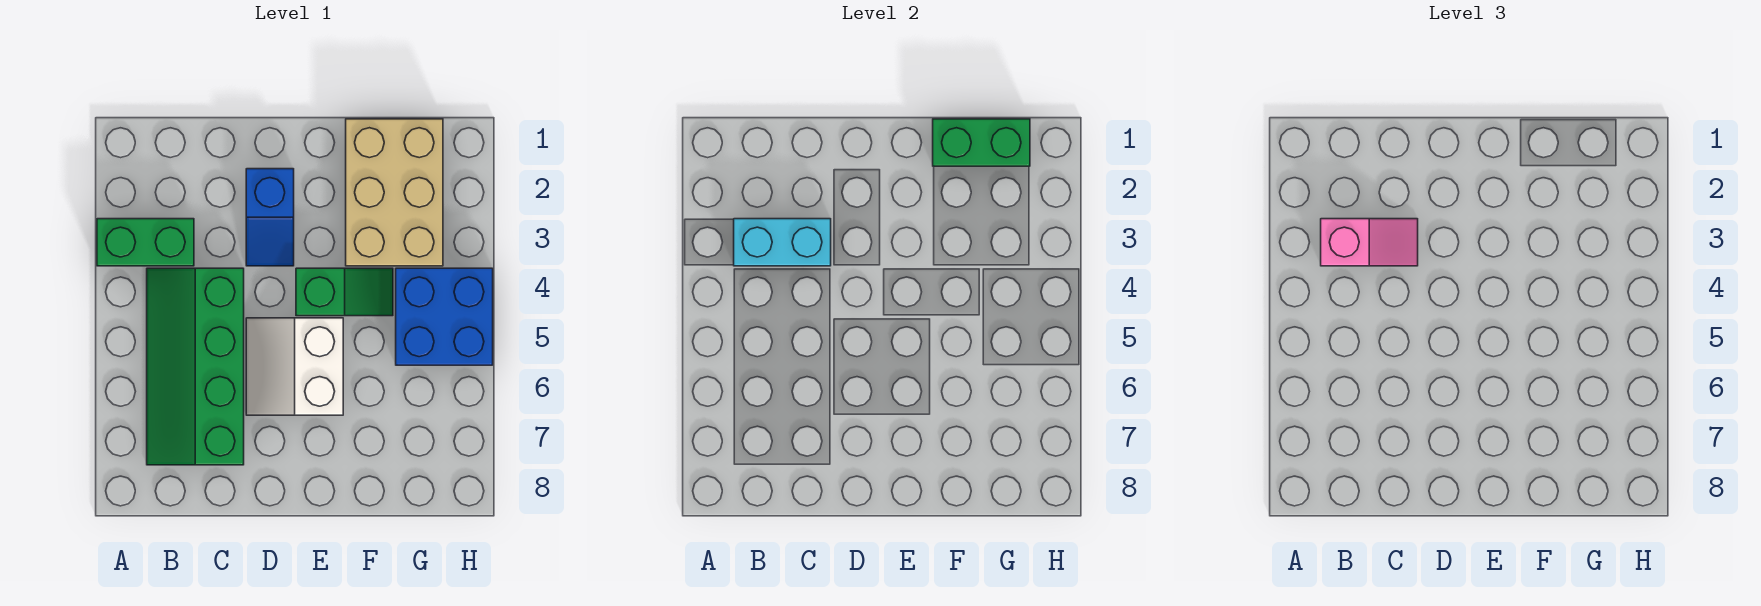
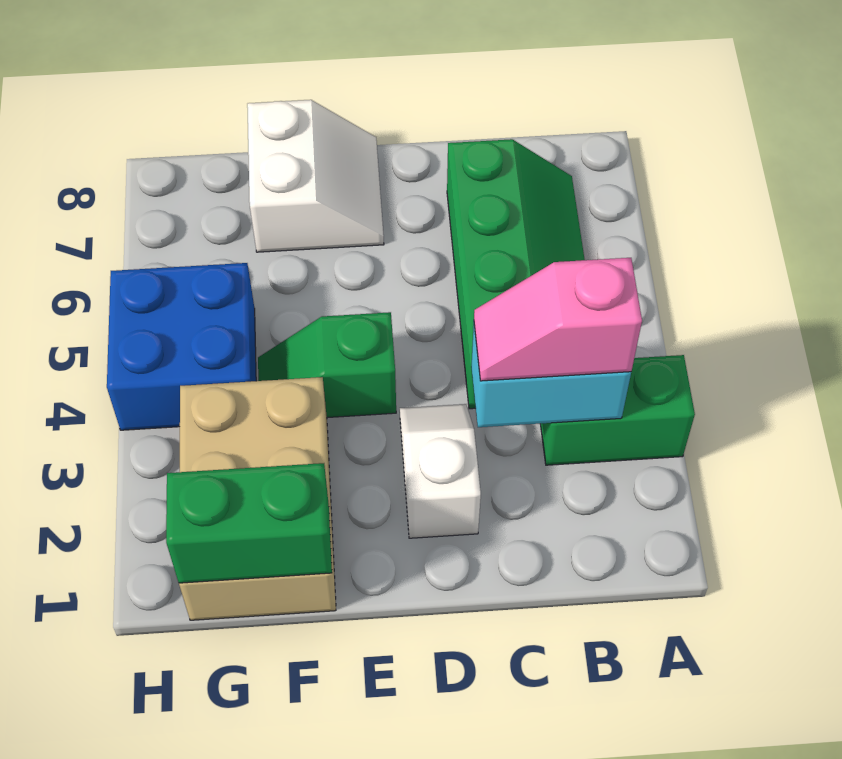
blue slope D2:D3 level 1 top 2 -> white slope D2:D3 level 1 top 2
white slope D5:E6 level 1 top E -> white slope E7:F8 level 1 top F

